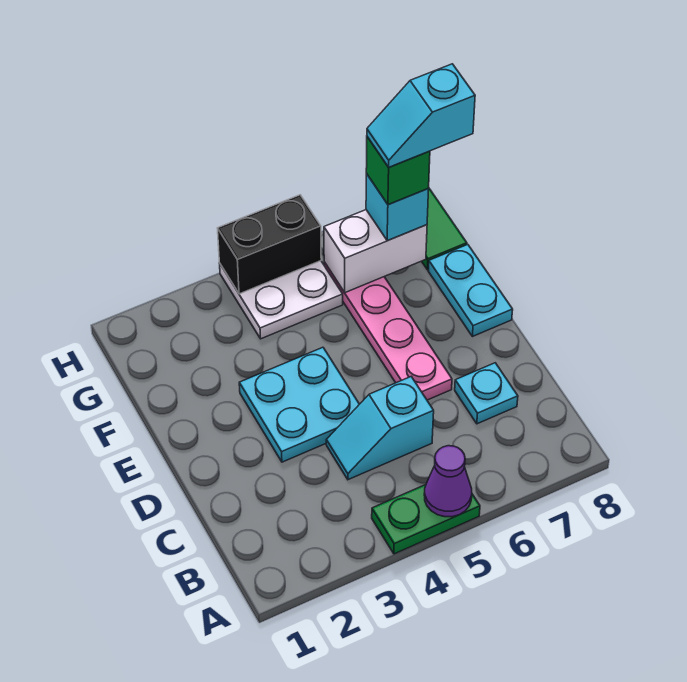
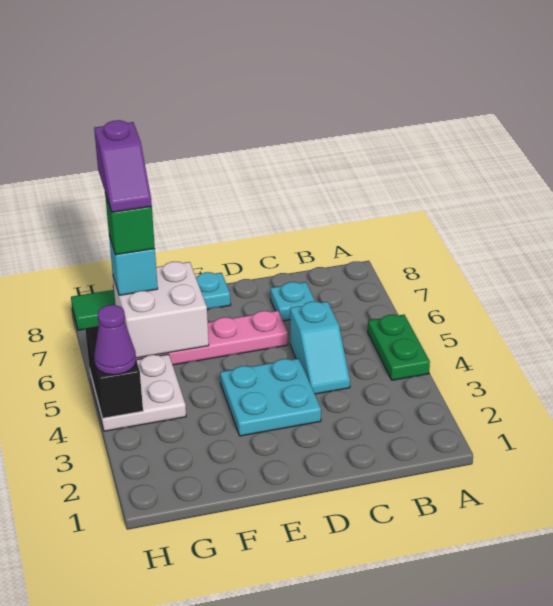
purple cone A5 level 2 -> purple cone H4 level 3
white brick G6:G7 level 2 -> white brick F6:G7 level 2
cyan slope G7:G8 level 5 top 8 -> purple slope G7:G8 level 5 top 8

